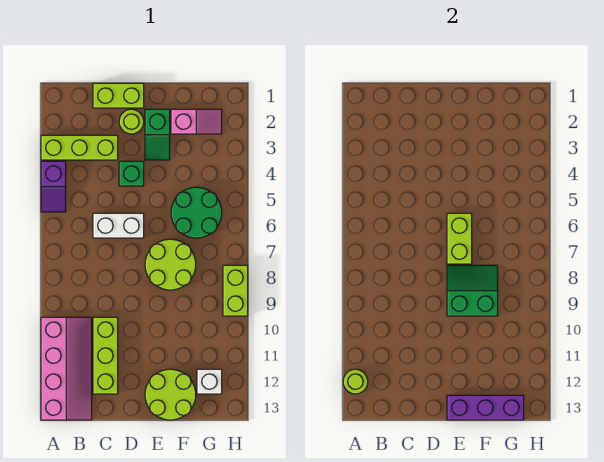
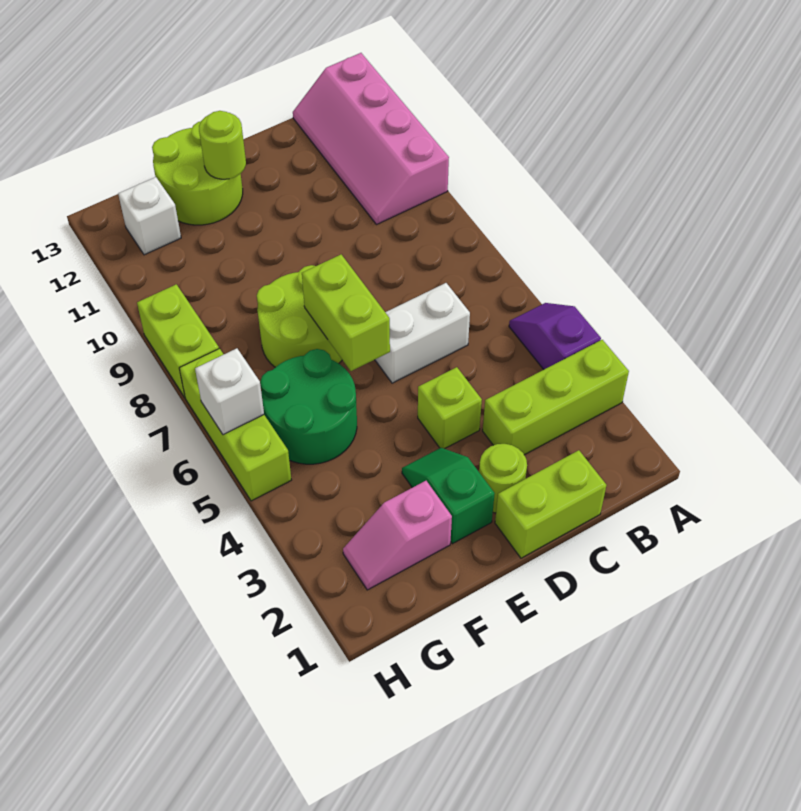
lime round brick A12 level 2 -> lime round brick E12 level 2
lime brick C10:C12 level 1 -> lime brick H5:H7 level 1
green brick D4 level 1 -> lime brick D4 level 1
green slope E8:F9 level 2 top 9 -> none
purple brick E13:G13 level 2 -> none
none -> white brick H6 level 2

